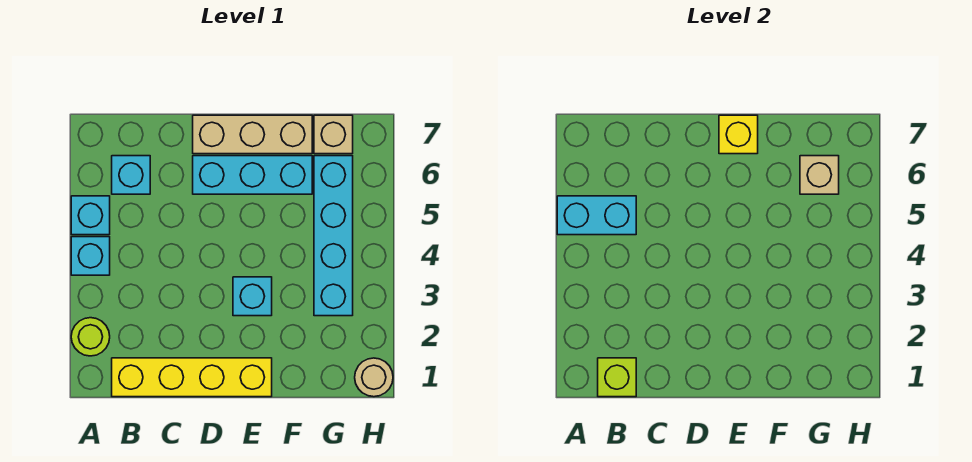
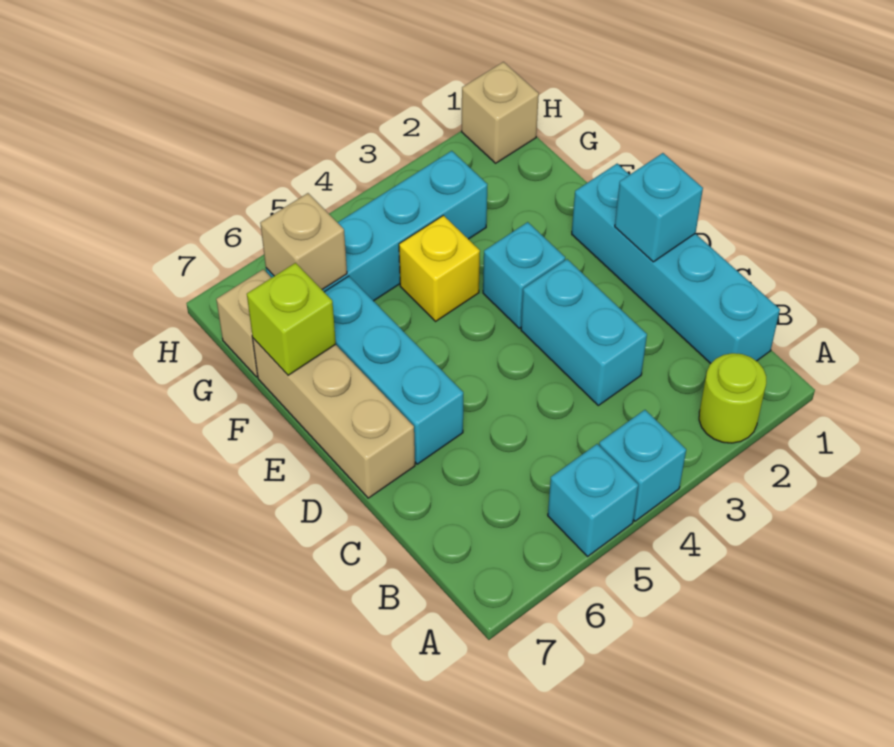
cyan brick A5:B5 level 2 -> cyan brick C3:D3 level 1
yellow brick B1:E1 level 1 -> cyan brick B1:E1 level 1
lime brick B1 level 2 -> lime brick F7 level 2
cyan brick B6 level 1 -> cyan brick D1 level 2
yellow brick E7 level 2 -> yellow brick F4 level 1
tan round brick H1 level 1 -> tan brick H1 level 1

